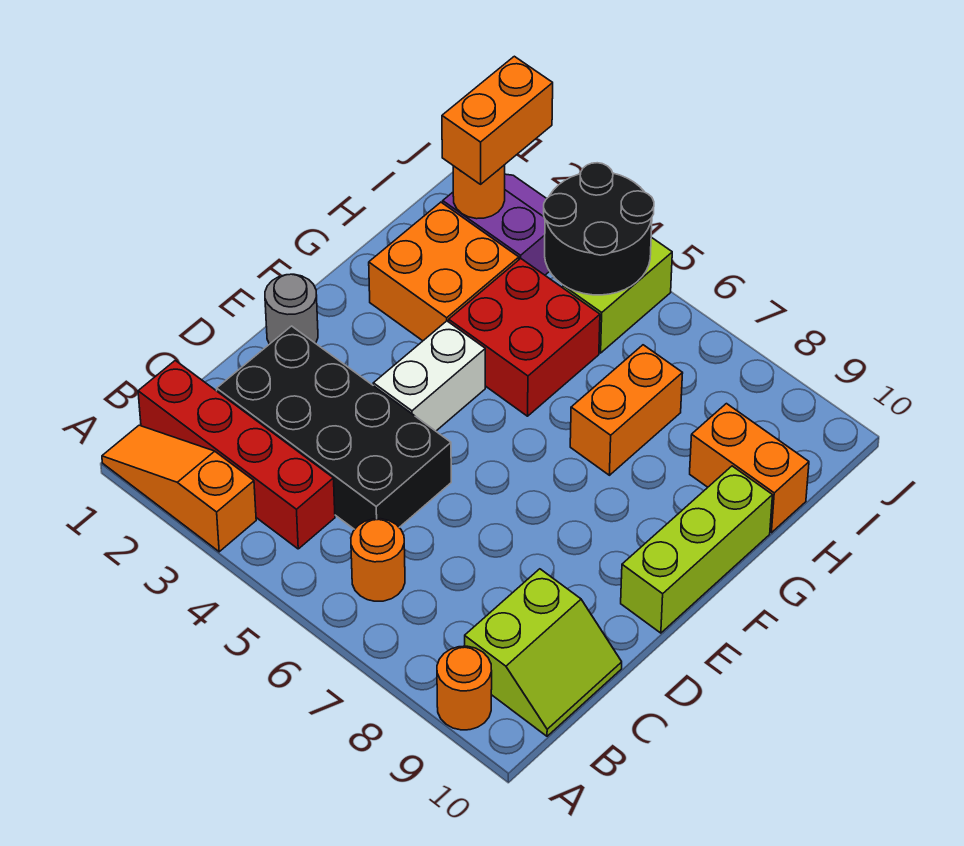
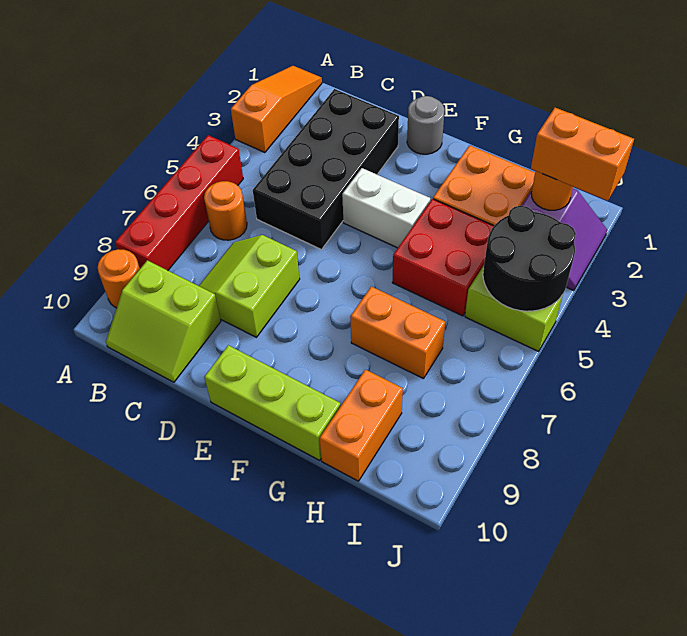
red brick B1:B4 level 1 -> red brick A5:A8 level 1
none -> lime slope C7:D8 level 1 top D

